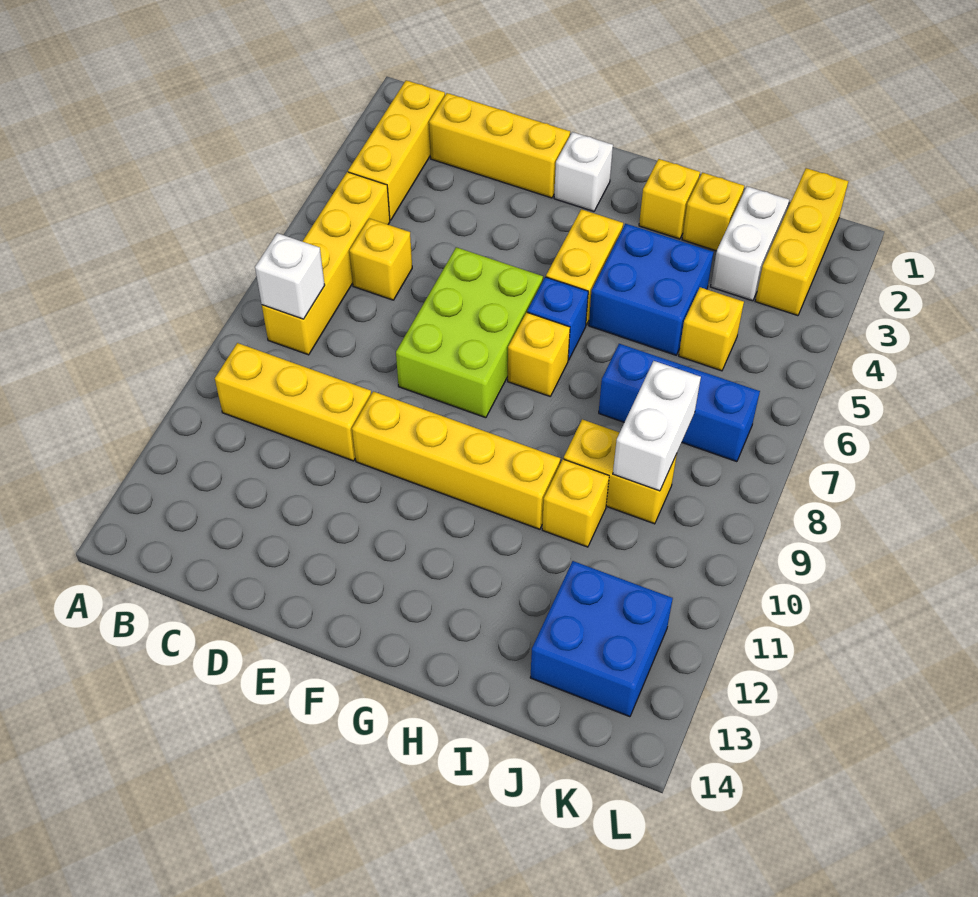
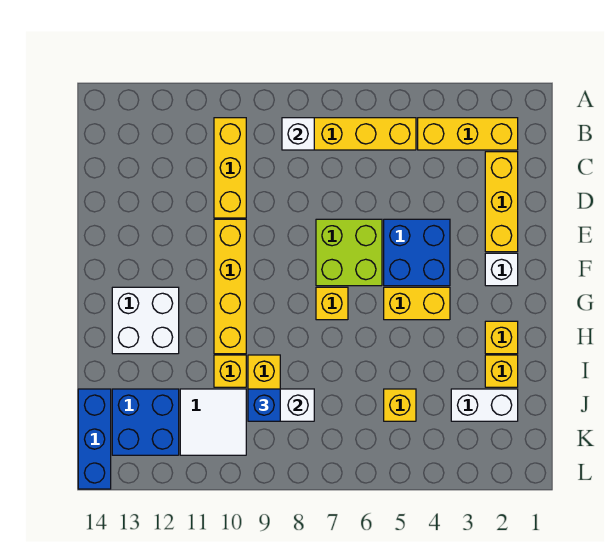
yellow brick C6 level 1 -> none
lime brick E6:F8 level 1 -> lime brick E6:F7 level 1
blue brick G6 level 1 -> blue brick J9 level 3
none -> white brick G12:H13 level 1
blue brick H4:I5 level 1 -> blue brick E4:F5 level 1
blue brick I7:K7 level 1 -> blue brick J14:L14 level 1
none -> white tile J10:K11 level 1
yellow brick K1:K3 level 1 -> none

